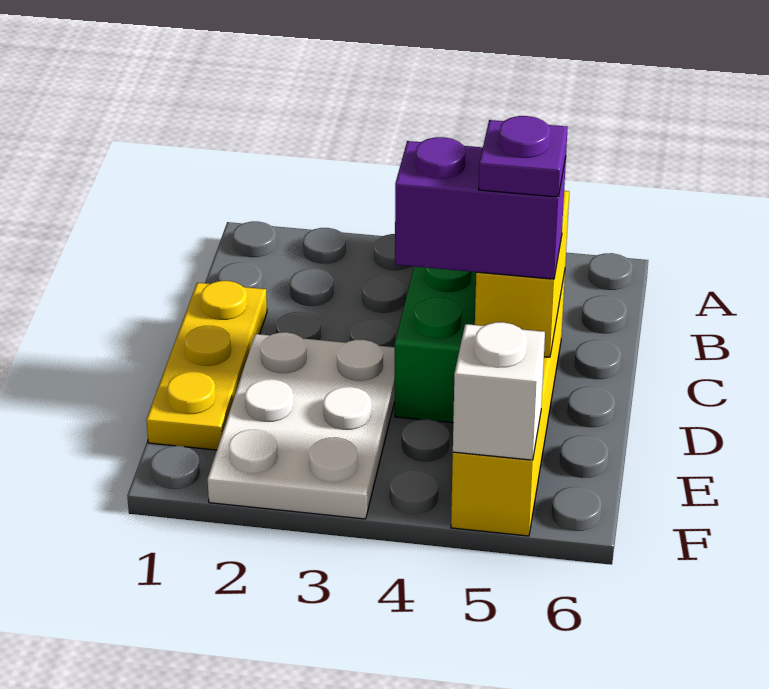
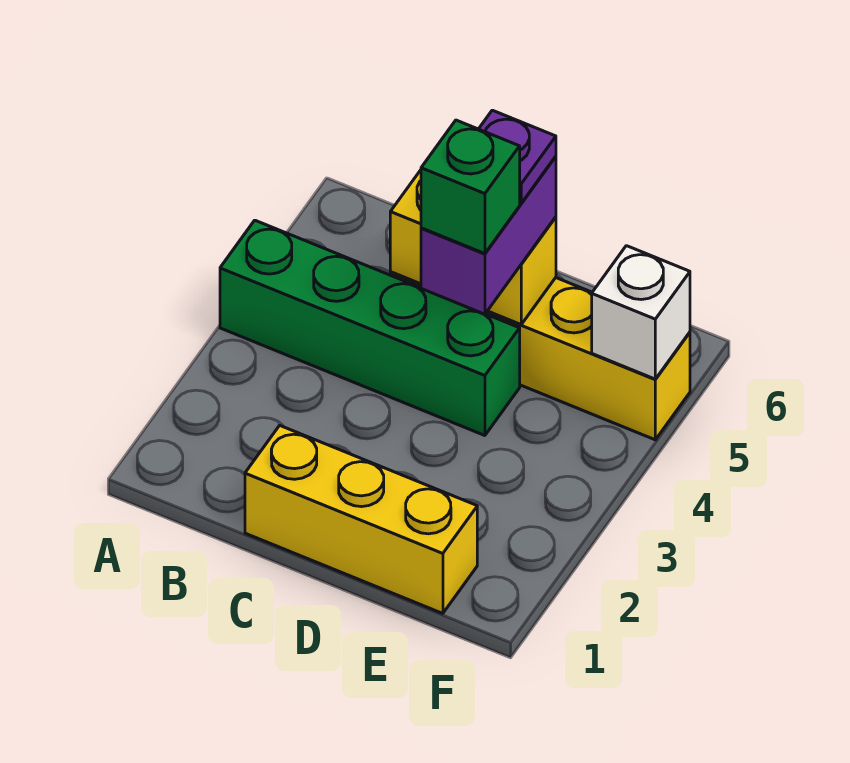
yellow plate C1:E1 level 1 -> yellow brick C1:E1 level 1
white plate D2:F3 level 1 -> none
none -> green brick D4 level 4

